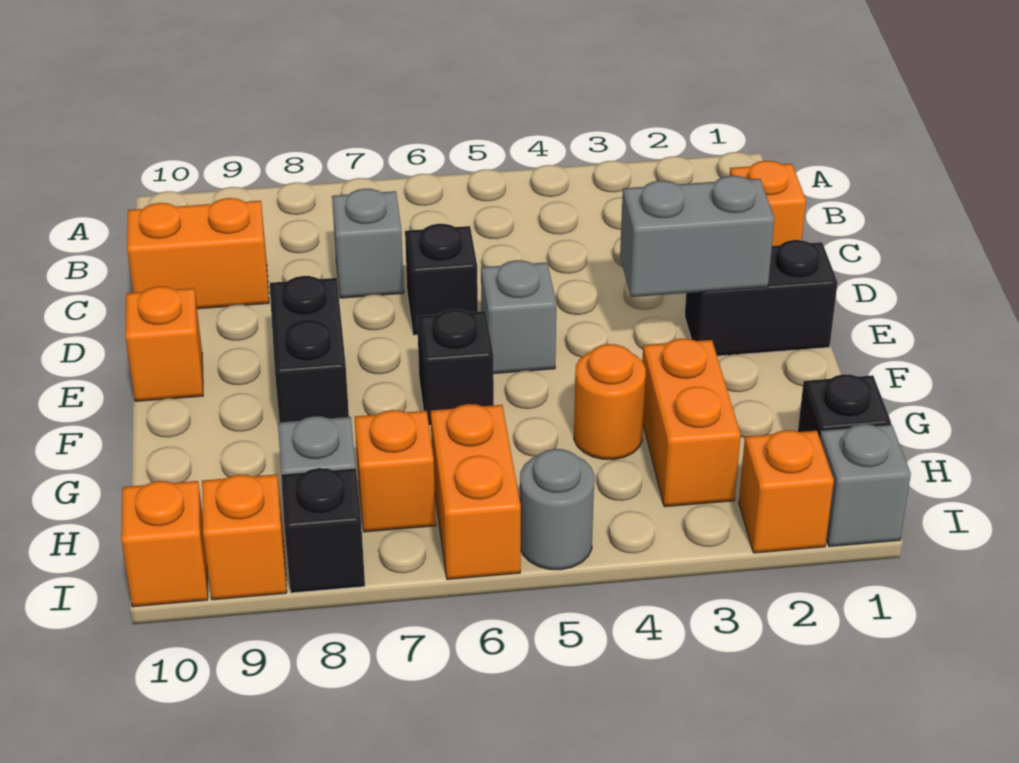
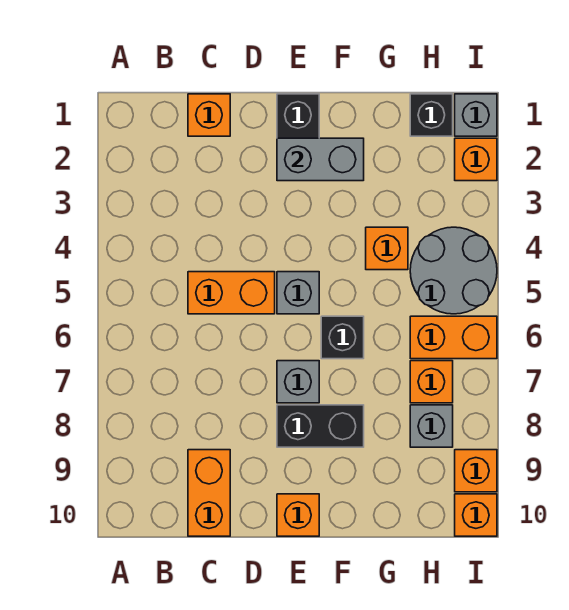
grey brick C7 level 1 -> grey brick E7 level 1
black brick D6 level 1 -> none
grey brick E2:E3 level 2 -> grey brick E2:F2 level 2
orange brick G3:H3 level 1 -> orange brick C5:D5 level 1
orange round brick G4 level 1 -> orange brick G4 level 1
grey round brick I5 level 1 -> grey round brick H4:I5 level 1
black brick I8 level 1 -> none

